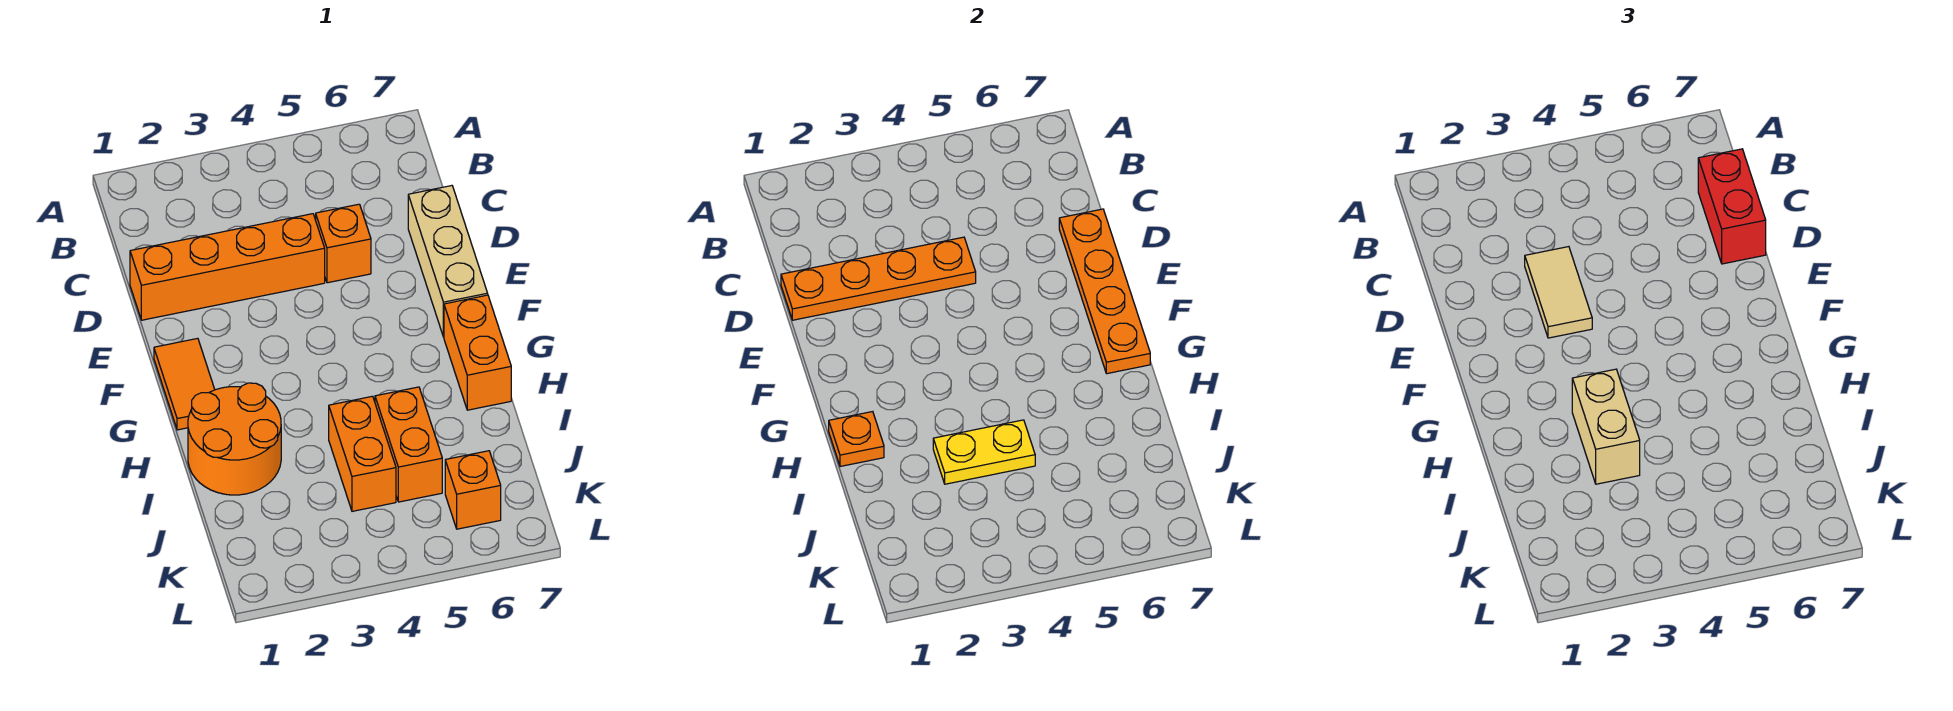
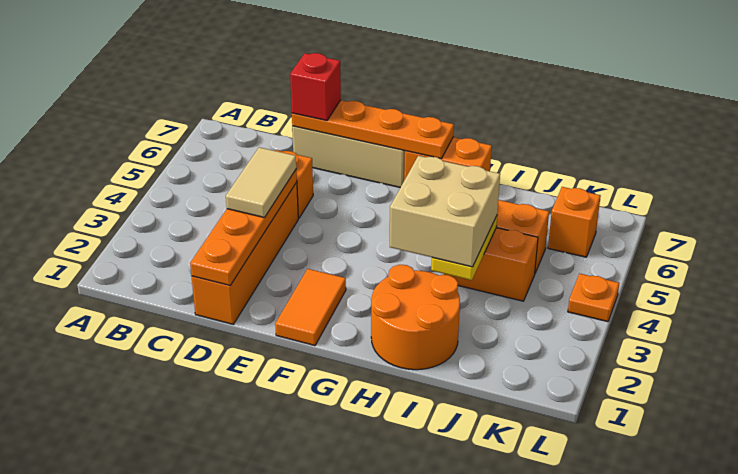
red brick C7:D7 level 3 -> red brick D7 level 3
tan tile D3:E3 level 3 -> tan tile D3:D4 level 3
orange tile F1:G1 level 1 -> orange tile F1:F2 level 1
orange plate H1 level 2 -> orange plate L4 level 1
tan brick H3:I3 level 3 -> tan brick H3:I4 level 3

